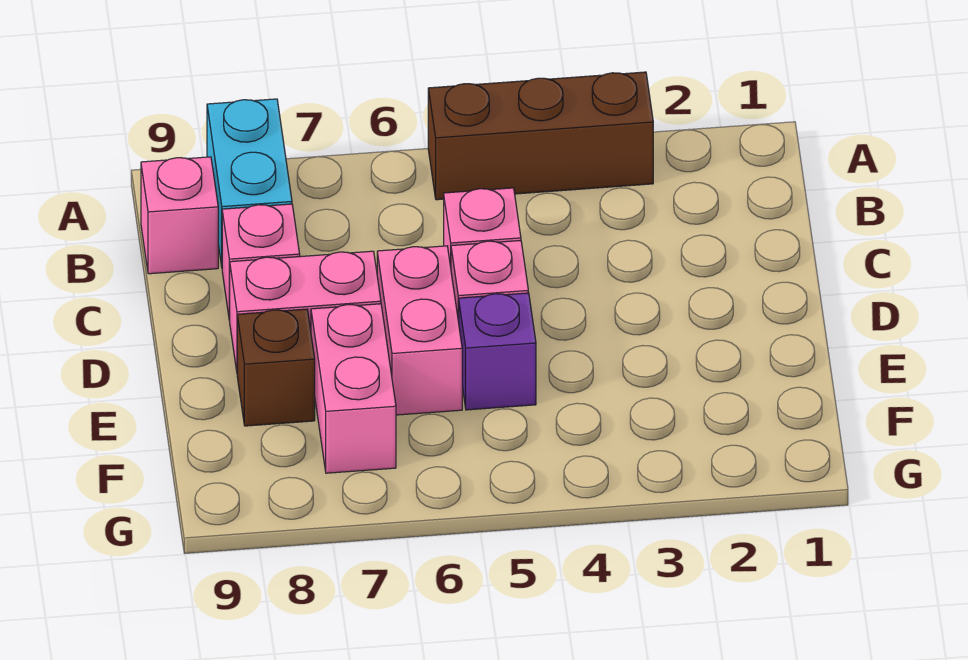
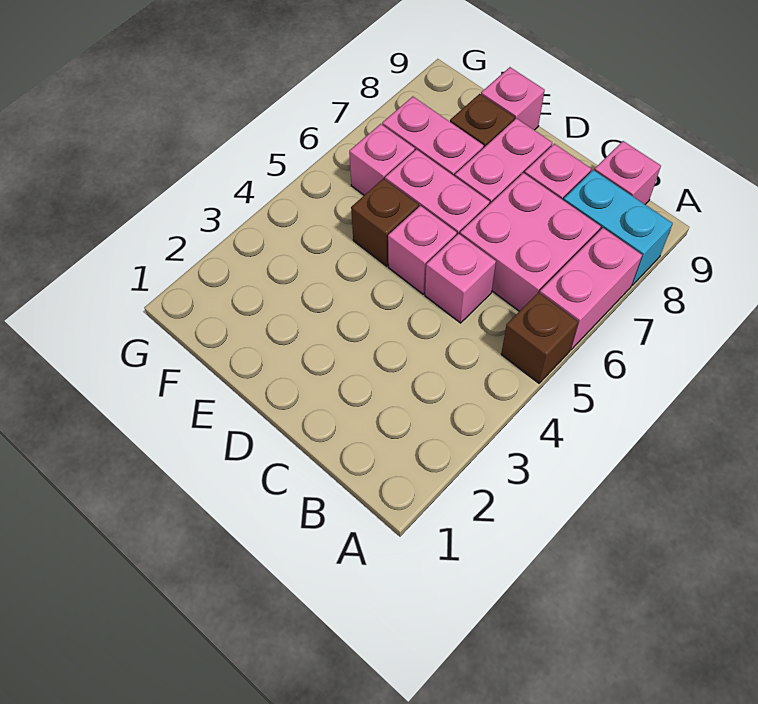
brown brick A3:A5 level 1 -> brown brick A5 level 1
none -> pink brick A6:A7 level 1
none -> pink brick B6:C7 level 1
purple brick E5 level 1 -> brown brick E5 level 1
none -> pink brick E9 level 1
none -> pink brick F6 level 1

